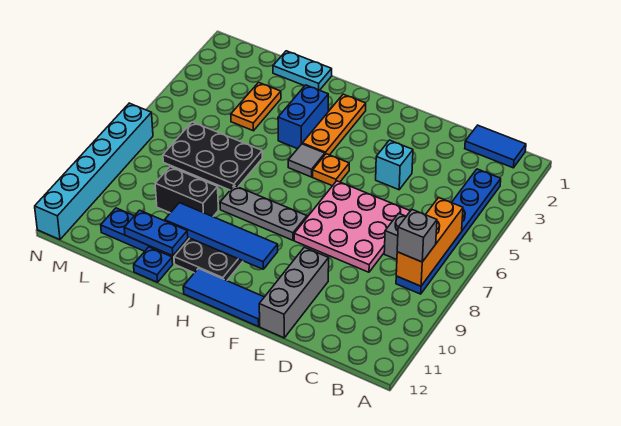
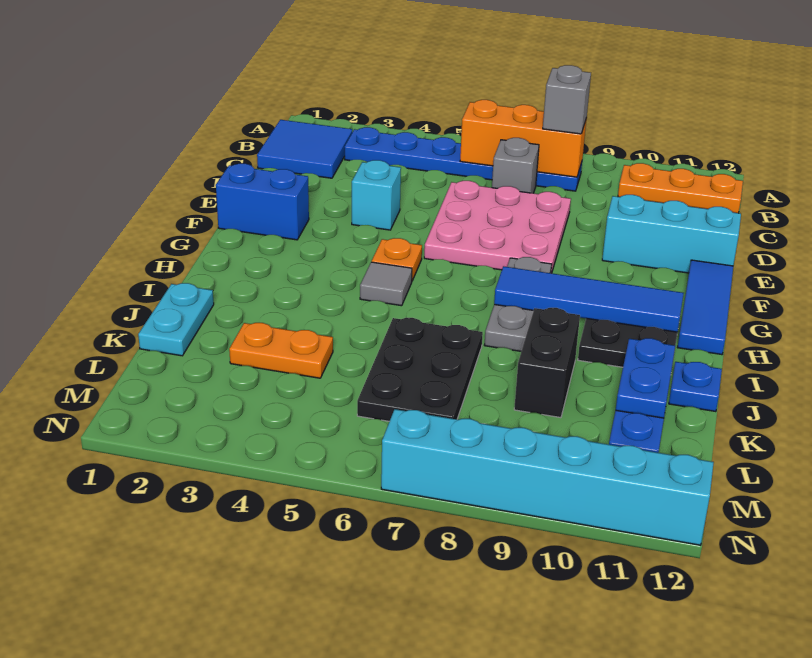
blue tile B1:C1 level 1 -> blue tile B1:C2 level 1
grey brick E10:E12 level 1 -> cyan brick E10:E12 level 1
blue tile G10:J10 level 2 -> blue tile H8:H11 level 2
orange plate H2:H4 level 1 -> orange plate B10:B12 level 1
blue brick I3:I4 level 1 -> blue brick F1:F2 level 1

